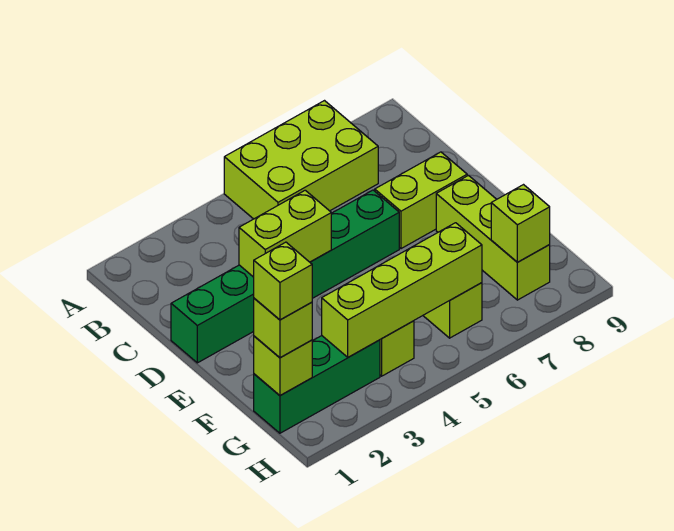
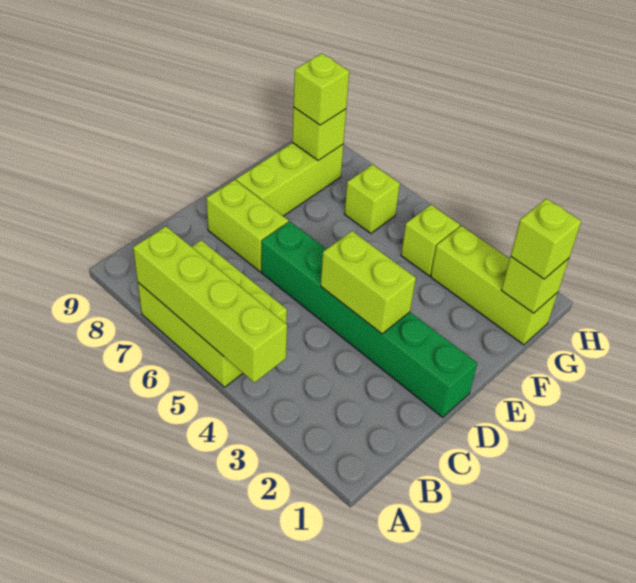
green brick G1:G3 level 1 -> lime brick G1:G3 level 1
lime brick G1 level 4 -> lime brick G8 level 3
lime brick G3:G6 level 2 -> lime brick A4:A7 level 2

